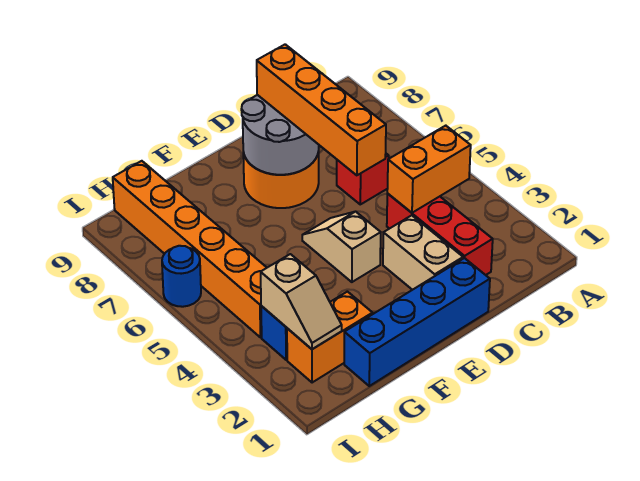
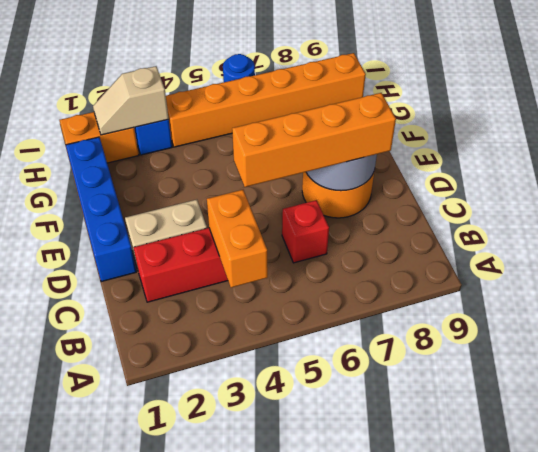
tan slope E4:E5 level 1 top 4 -> none
orange brick G2:H2 level 1 -> orange brick H1:H2 level 1

